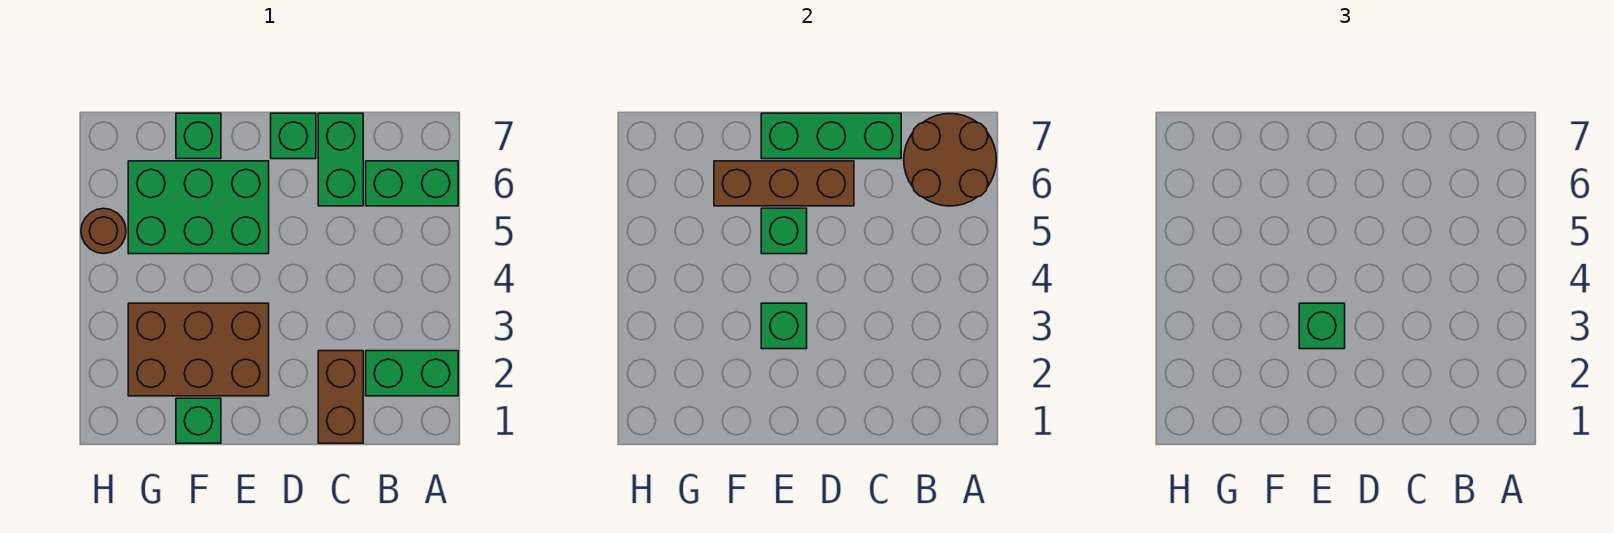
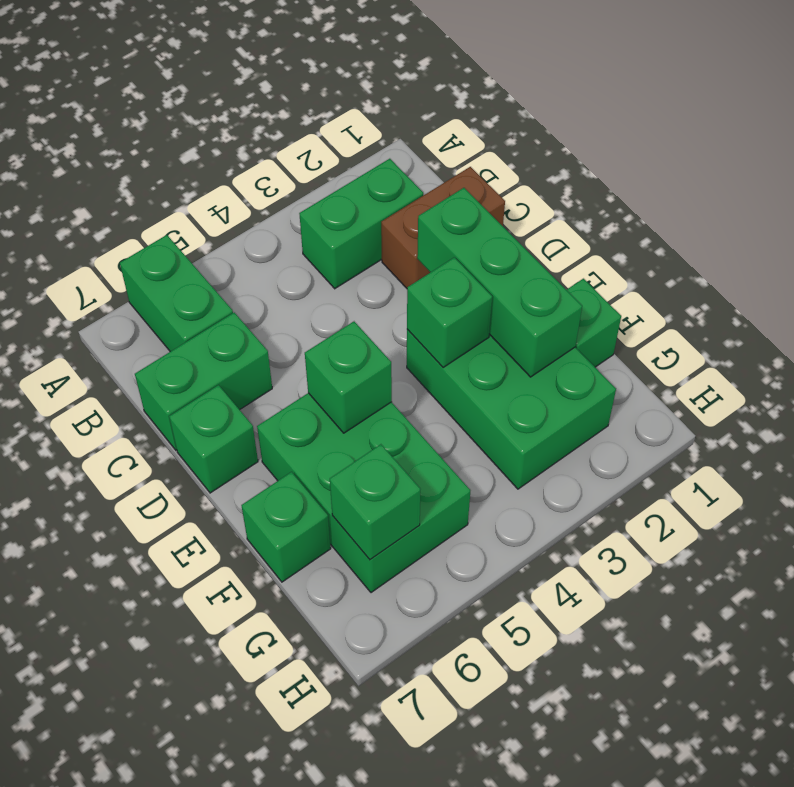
green brick A2:B2 level 1 -> green brick B2:B3 level 1
brown round brick A6:B7 level 2 -> none
green brick C7:E7 level 2 -> green brick D2:F2 level 2
brown brick D6:F6 level 2 -> none
brown brick E2:G3 level 1 -> green brick E2:G3 level 1
green brick E3 level 3 -> green brick G6 level 2
brown round brick H5 level 1 -> none

